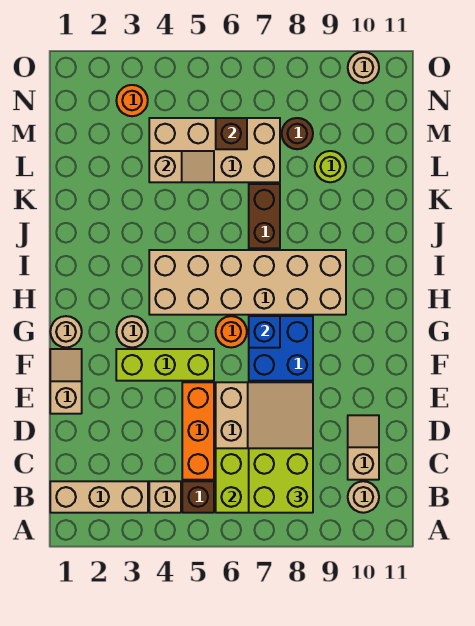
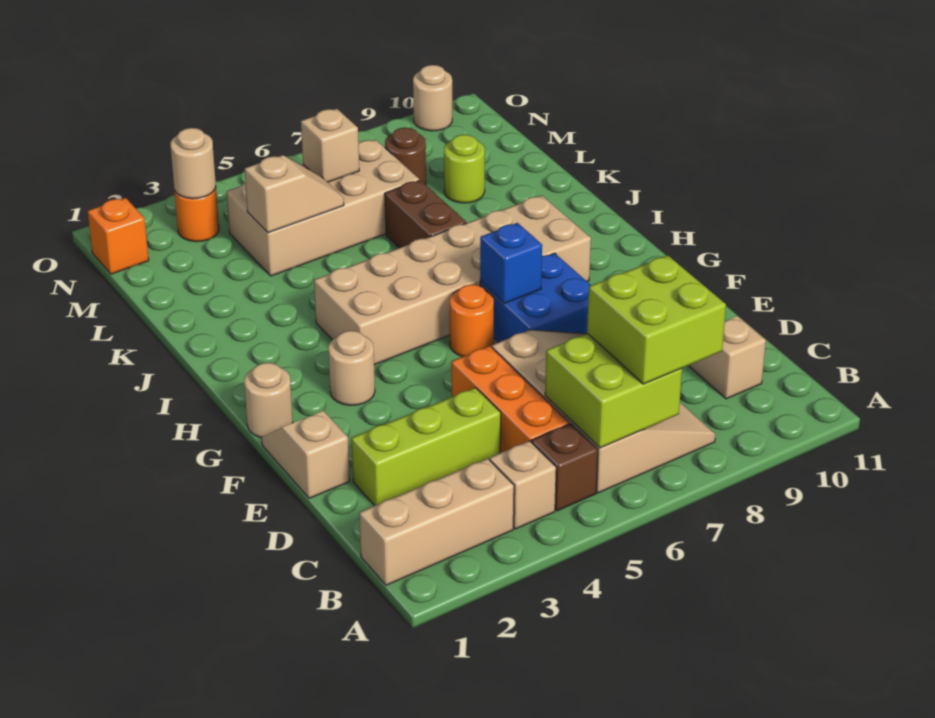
tan round brick B10 level 1 -> tan round brick N3 level 2
lime brick F3:F5 level 1 -> lime brick D2:D4 level 1
brown brick M6 level 2 -> tan brick M6 level 2
none -> orange brick N1 level 1

